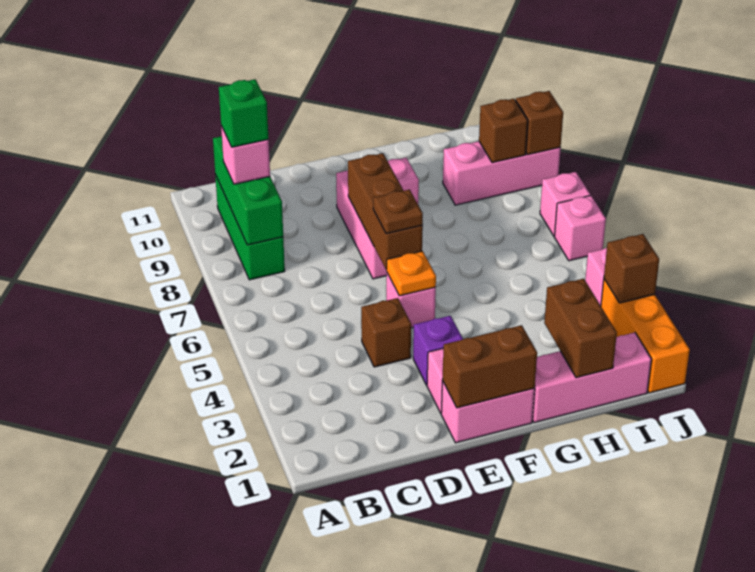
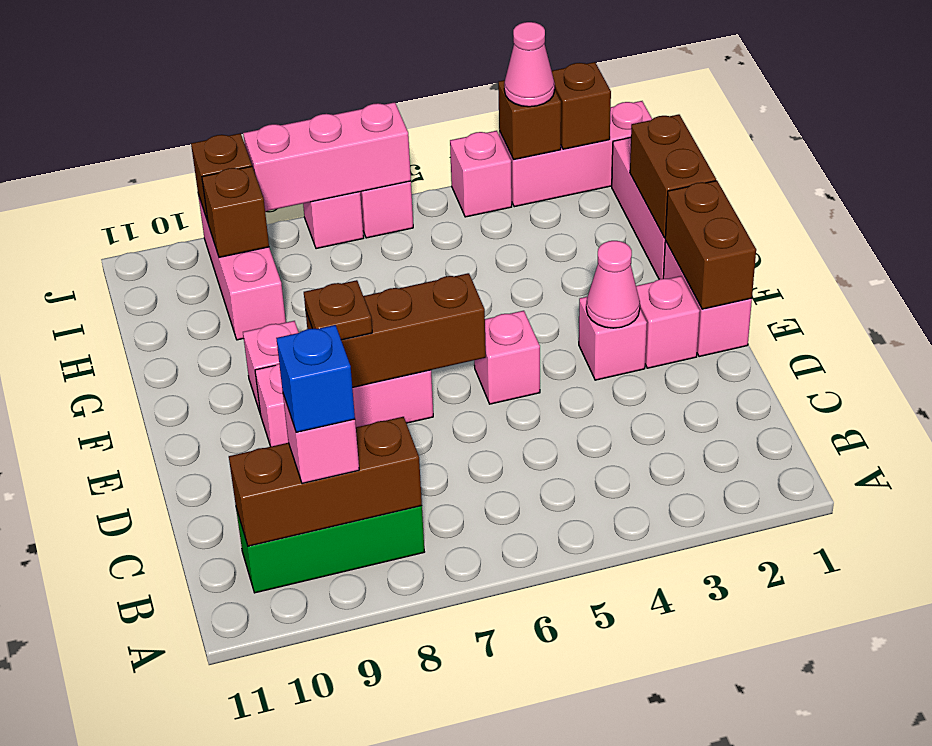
green brick B8:B10 level 2 -> brown brick B8:B10 level 2
green brick B9 level 4 -> blue brick B9 level 4
brown brick D4 level 1 -> brown brick J2 level 2
purple brick E3 level 1 -> pink brick E3 level 1
none -> pink cone E3 level 2
orange plate E5 level 2 -> none
brown plate E6 level 3 -> brown plate E8 level 3
brown brick H1:H2 level 2 -> brown brick G1:H1 level 2
orange brick J1:J3 level 1 -> pink brick J1:J3 level 1
none -> pink cone J3 level 3
none -> pink brick J6:J8 level 2

